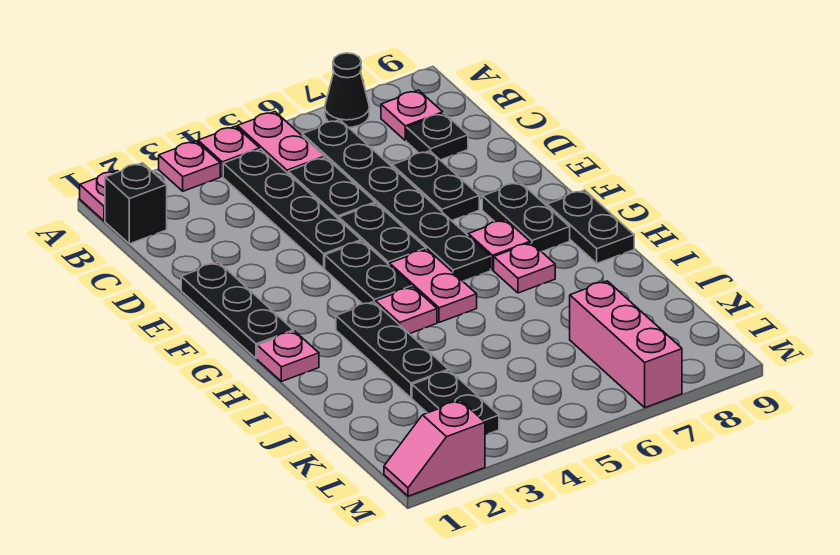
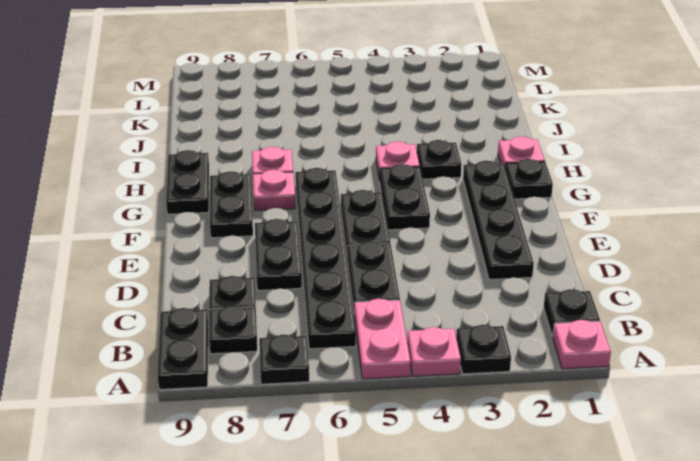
pink plate A3 level 1 -> black plate A3 level 1
black cone A7 level 1 -> black plate A7 level 1
black brick B1 level 1 -> black plate B1 level 1
black plate B4:E4 level 1 -> black plate D2:G2 level 1
pink plate B8 level 1 -> black plate B8 level 1
black plate E1:G1 level 1 -> black plate G1 level 1
pink plate G5:H5 level 1 -> none
black plate H3:J3 level 1 -> black plate H3 level 1
black plate K3:L3 level 1 -> black plate A9:B9 level 1
pink brick K7:M7 level 1 -> none
pink slope M1:M2 level 1 top 2 -> none

